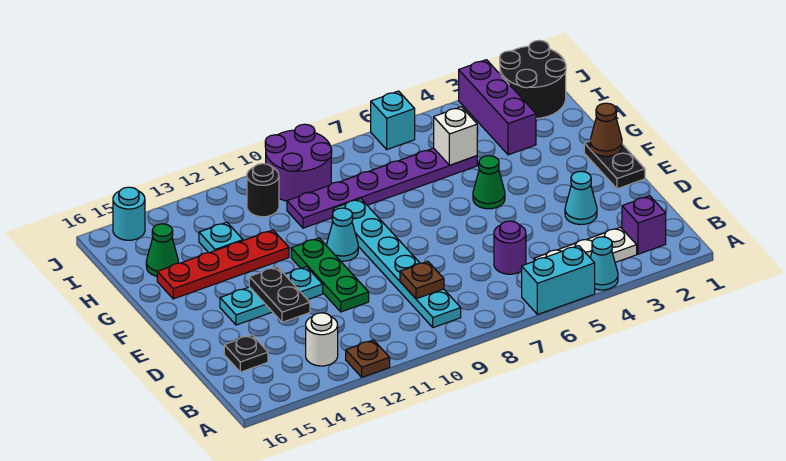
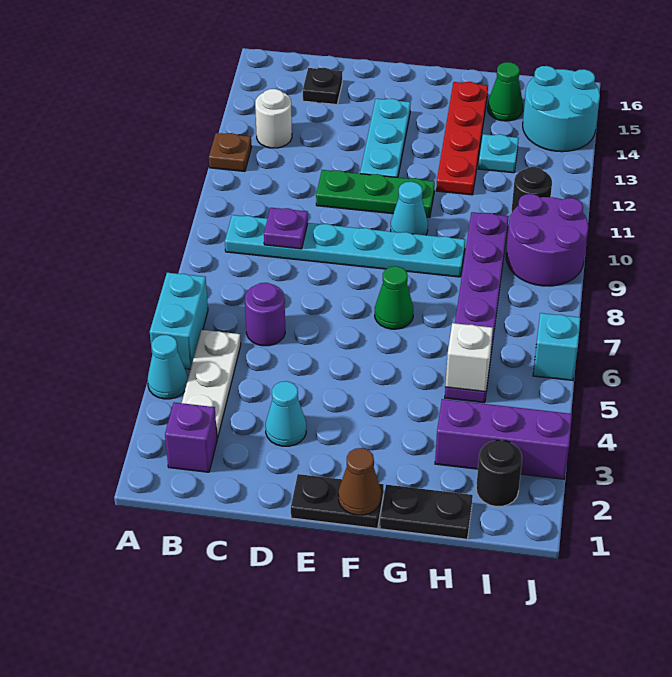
brown plate C9 level 2 -> purple plate C9 level 2
black plate D13:E13 level 2 -> black plate G1:H1 level 1
green cone F5 level 1 -> green cone F7 level 1
black round brick I1:J2 level 1 -> black round brick I2 level 1
cyan round brick J15 level 1 -> cyan round brick I14:J15 level 1

